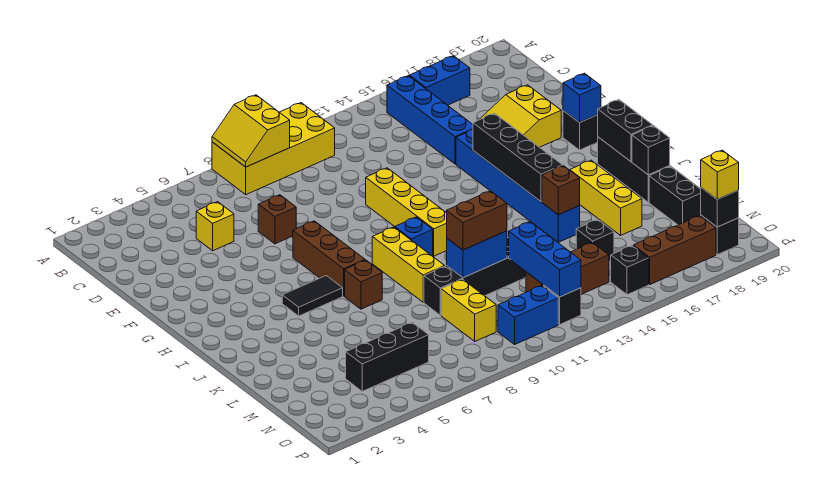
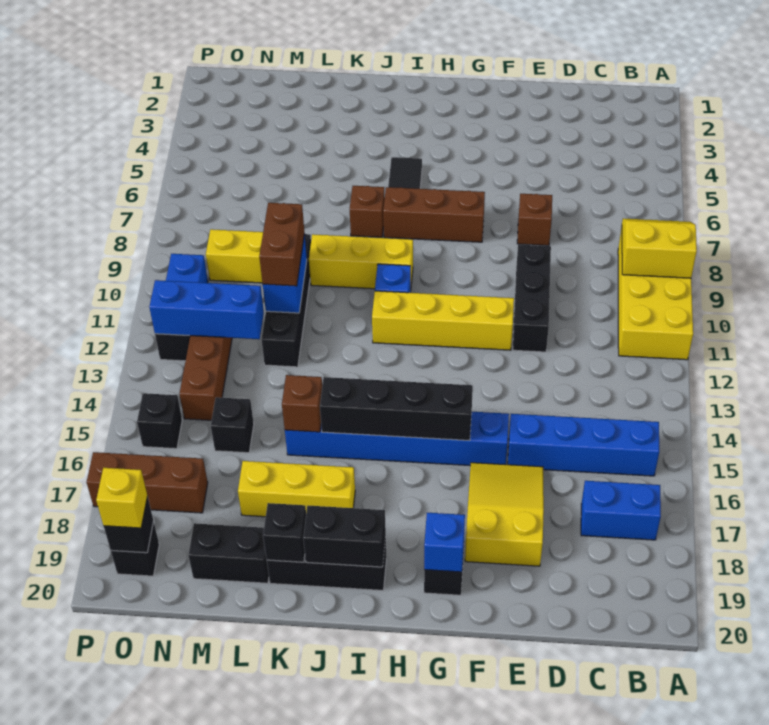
blue brick B16:B17 level 1 -> blue brick B17:C17 level 1
yellow brick D5 level 1 -> none
black brick N4:N6 level 1 -> black brick E9:E11 level 1
brown brick O16:O18 level 1 -> brown brick N17:P17 level 1

